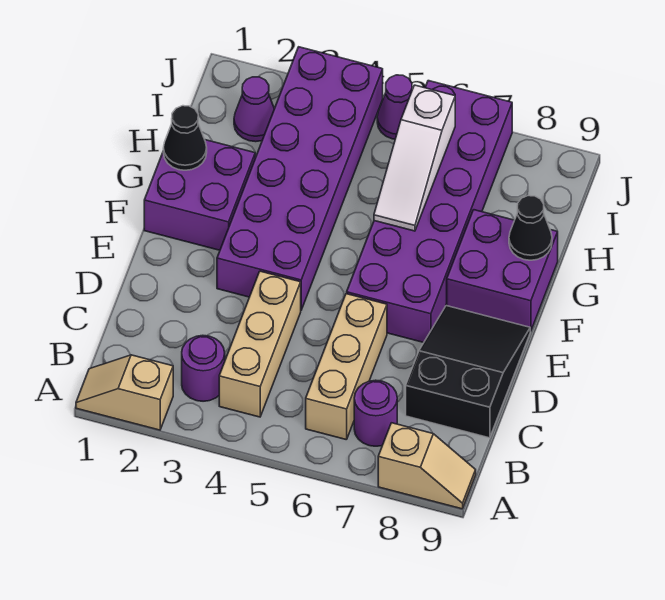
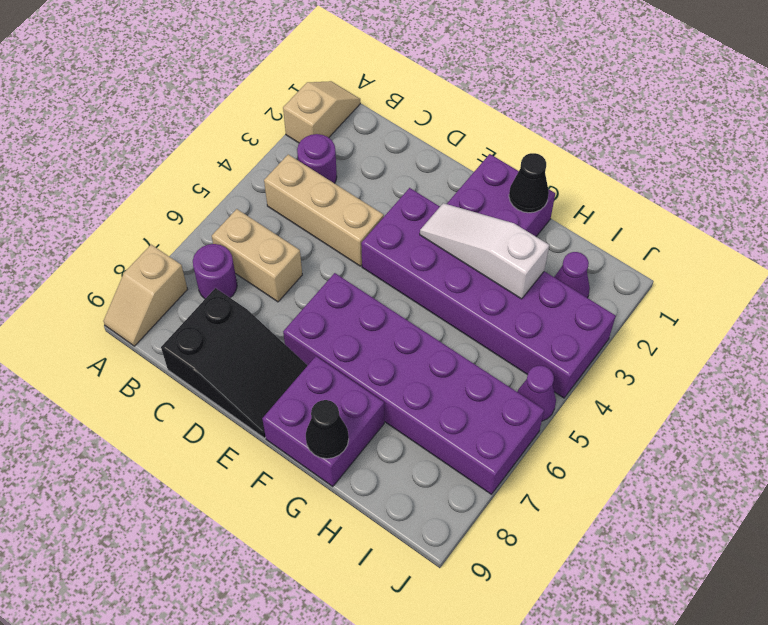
tan brick B6:D6 level 1 -> tan brick B6:C6 level 1
white slope G6:I6 level 2 top I -> white slope F3:H3 level 2 top H

